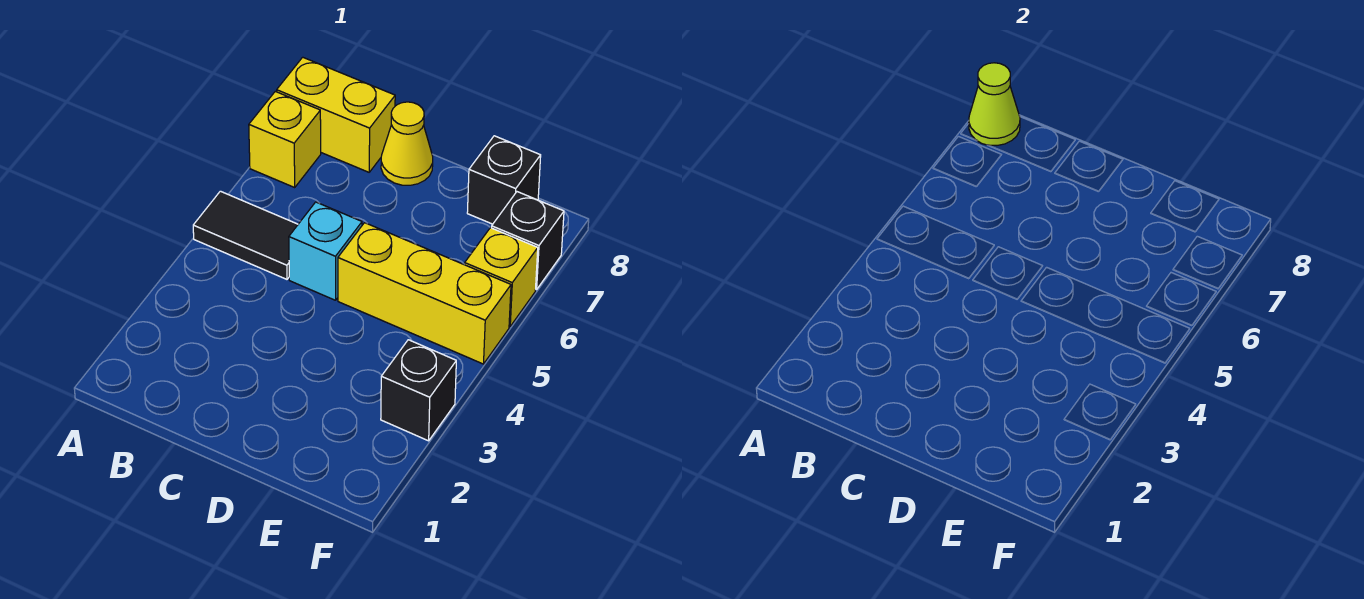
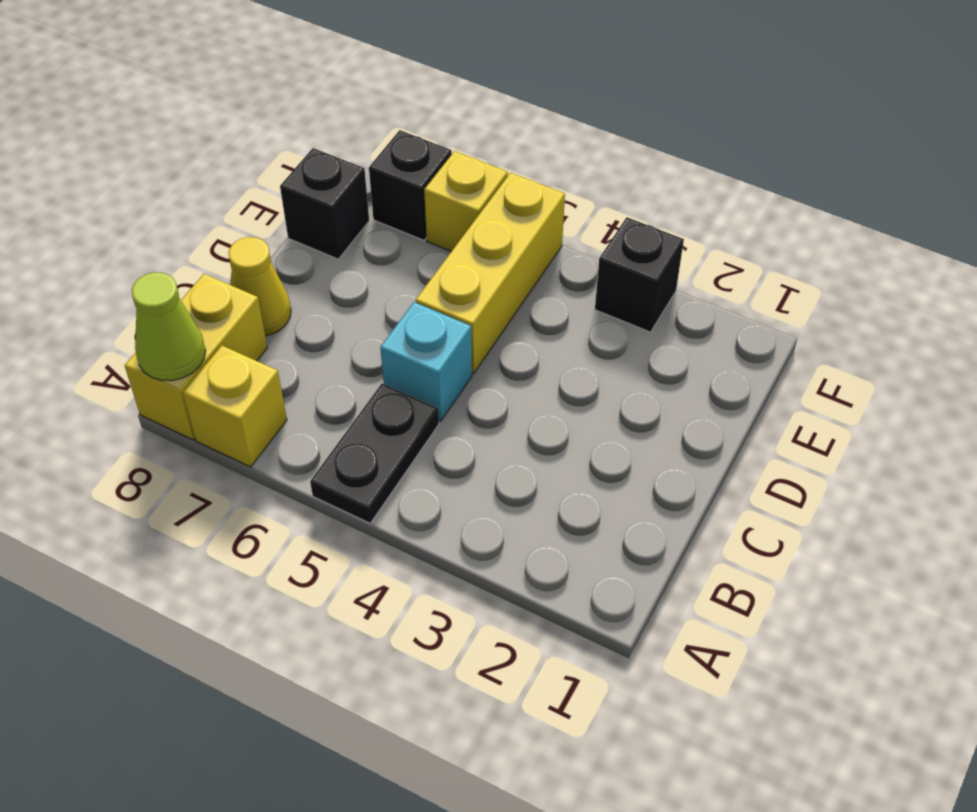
black tile A5:B5 level 1 -> black plate A5:B5 level 1

